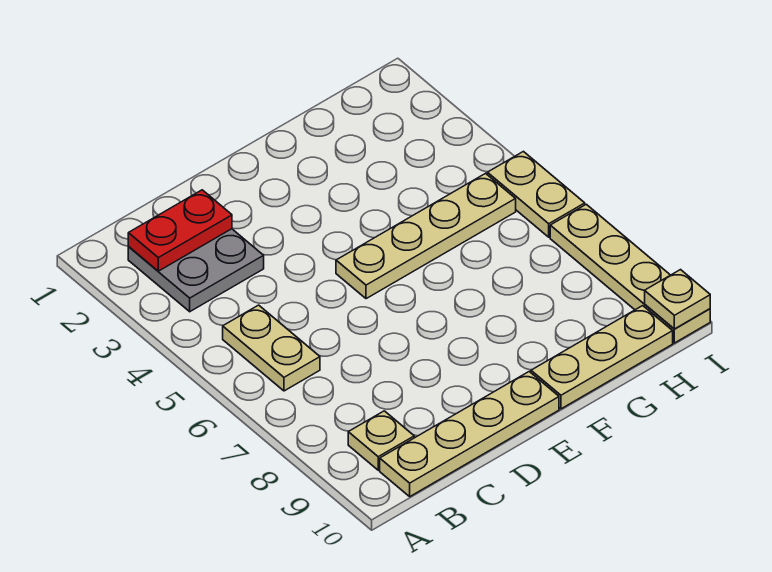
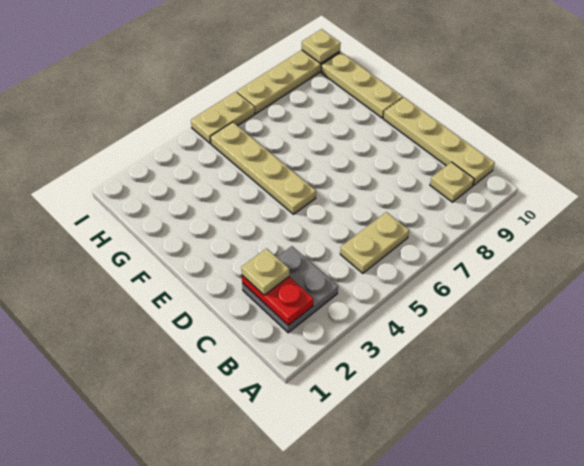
none -> tan plate C2 level 3

